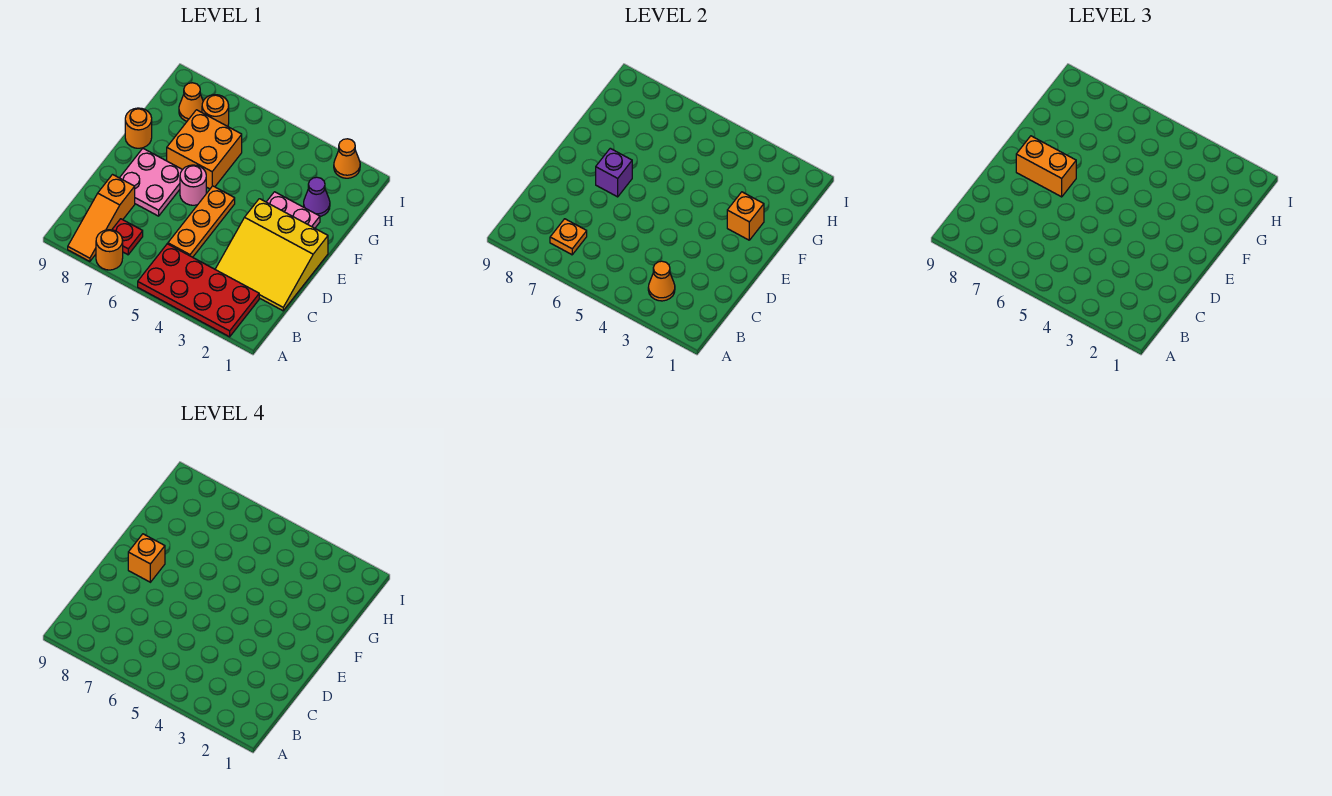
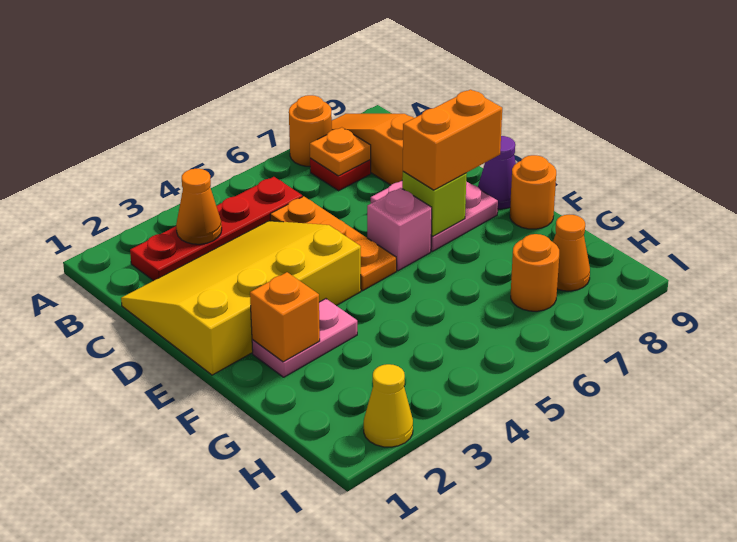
red plate A2:B5 level 1 -> red plate B2:B5 level 1
yellow slope C1:E3 level 1 top E -> yellow slope C1:E4 level 1 top E
pink round brick E6 level 1 -> pink brick E6 level 1
purple brick E7 level 2 -> lime brick E7 level 2
orange brick E8 level 4 -> none
orange brick F6:G7 level 1 -> none
purple cone G2 level 1 -> purple cone E9 level 1
orange cone I2 level 1 -> yellow cone I2 level 1

